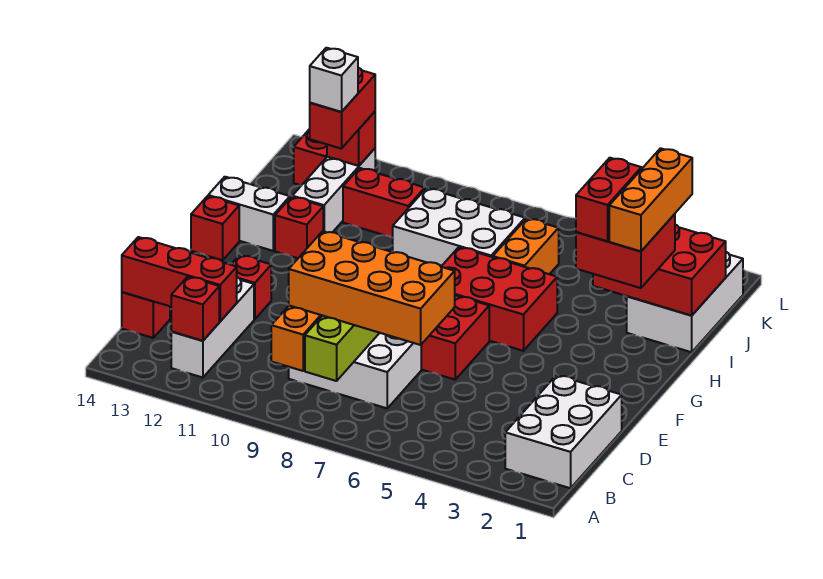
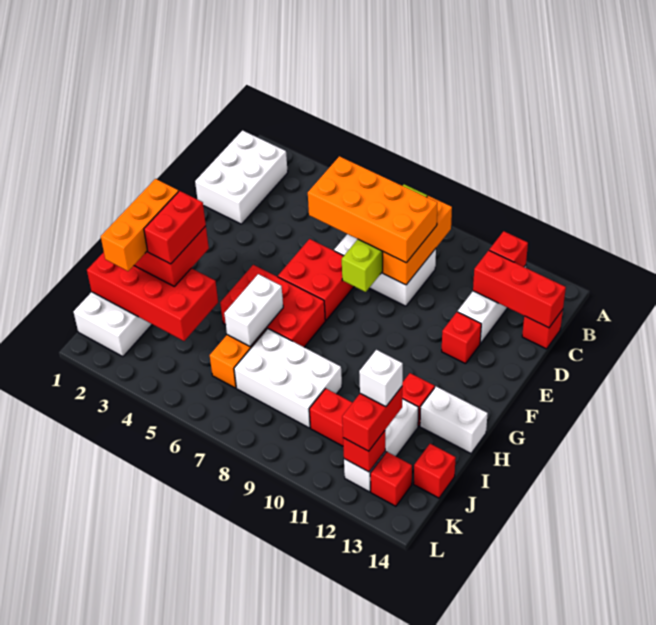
red brick G14 level 1 -> red brick J14 level 1
none -> white brick H6:I6 level 2
red brick I1:J3 level 2 -> red brick I1:J4 level 2

